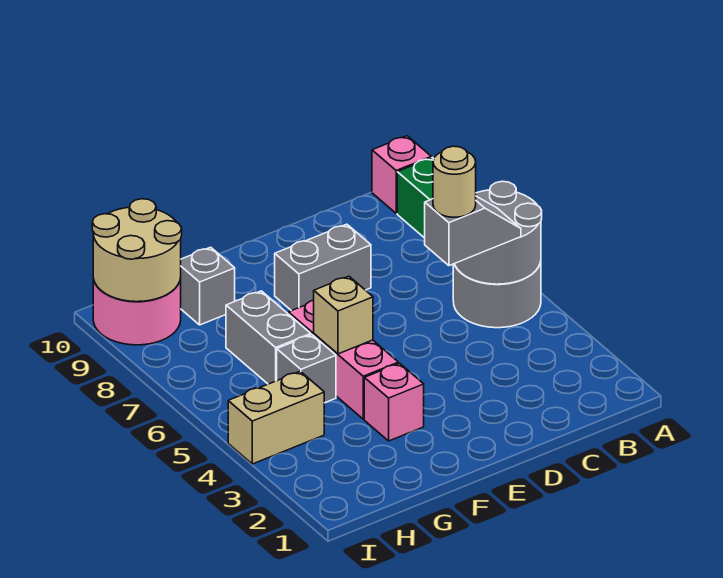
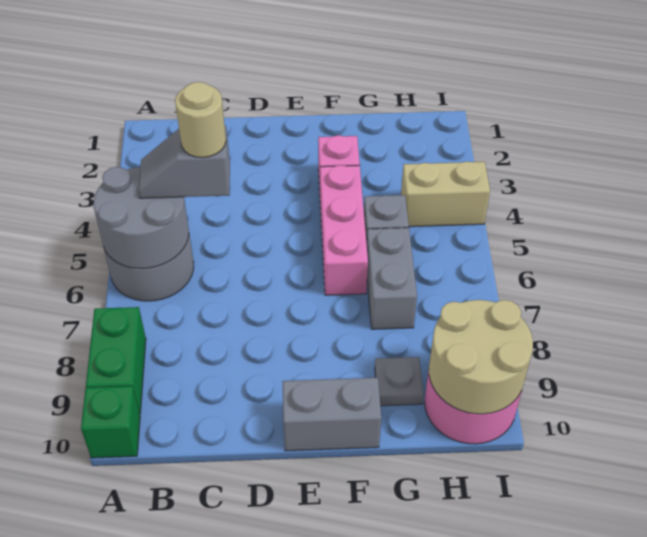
pink brick A10 level 1 -> green brick A10 level 1
grey brick D8:E8 level 1 -> grey brick E10:F10 level 1
tan brick F5 level 2 -> none
grey brick G9 level 1 -> grey plate G9 level 1

